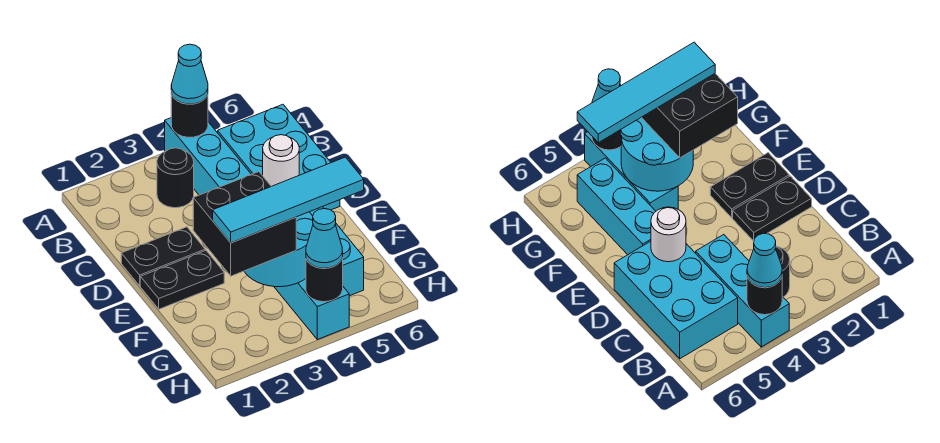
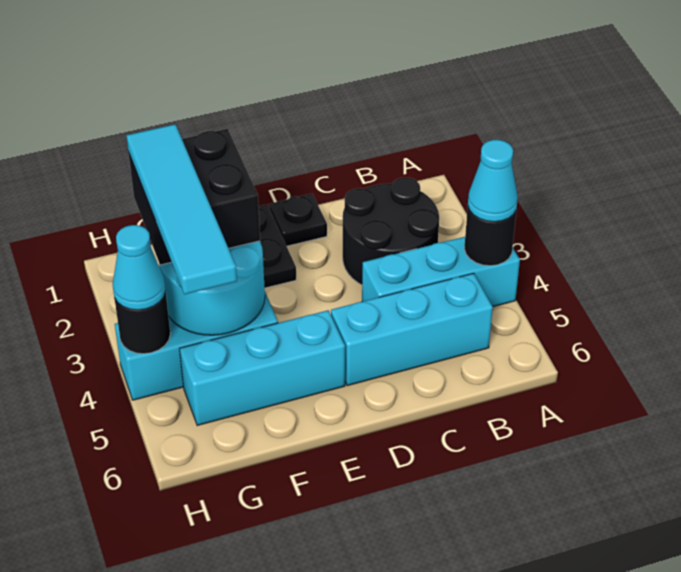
black round brick B3 level 1 -> black round brick B2:C3 level 1
cyan brick B5:D6 level 1 -> cyan brick B5:D5 level 1
black plate D1:D2 level 1 -> black plate D1 level 1
white round brick D5 level 2 -> none

